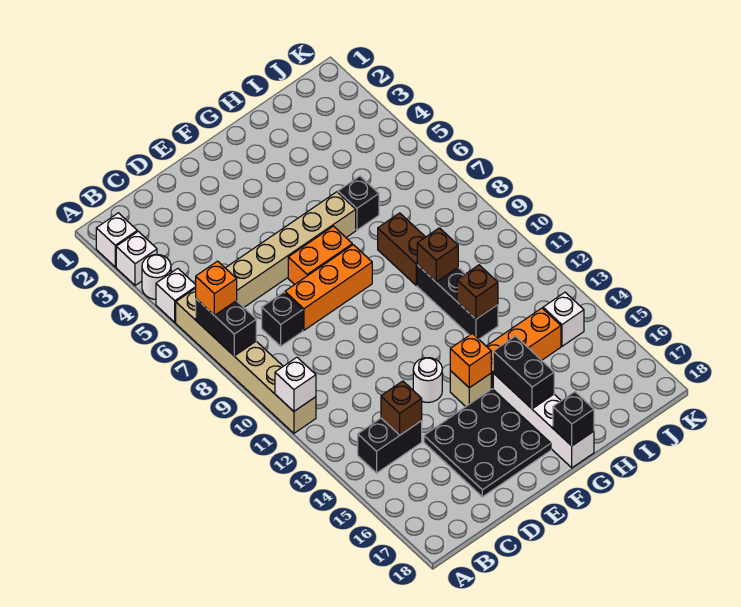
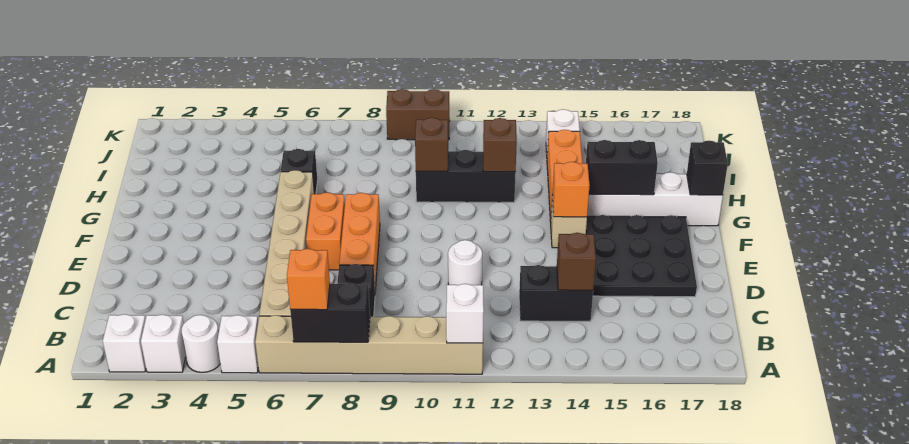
black brick B14:C14 level 1 -> black brick C13:C14 level 1
white round brick E13 level 1 -> white round brick D11 level 1
brown brick H8:H9 level 1 -> brown brick K9:K10 level 1

